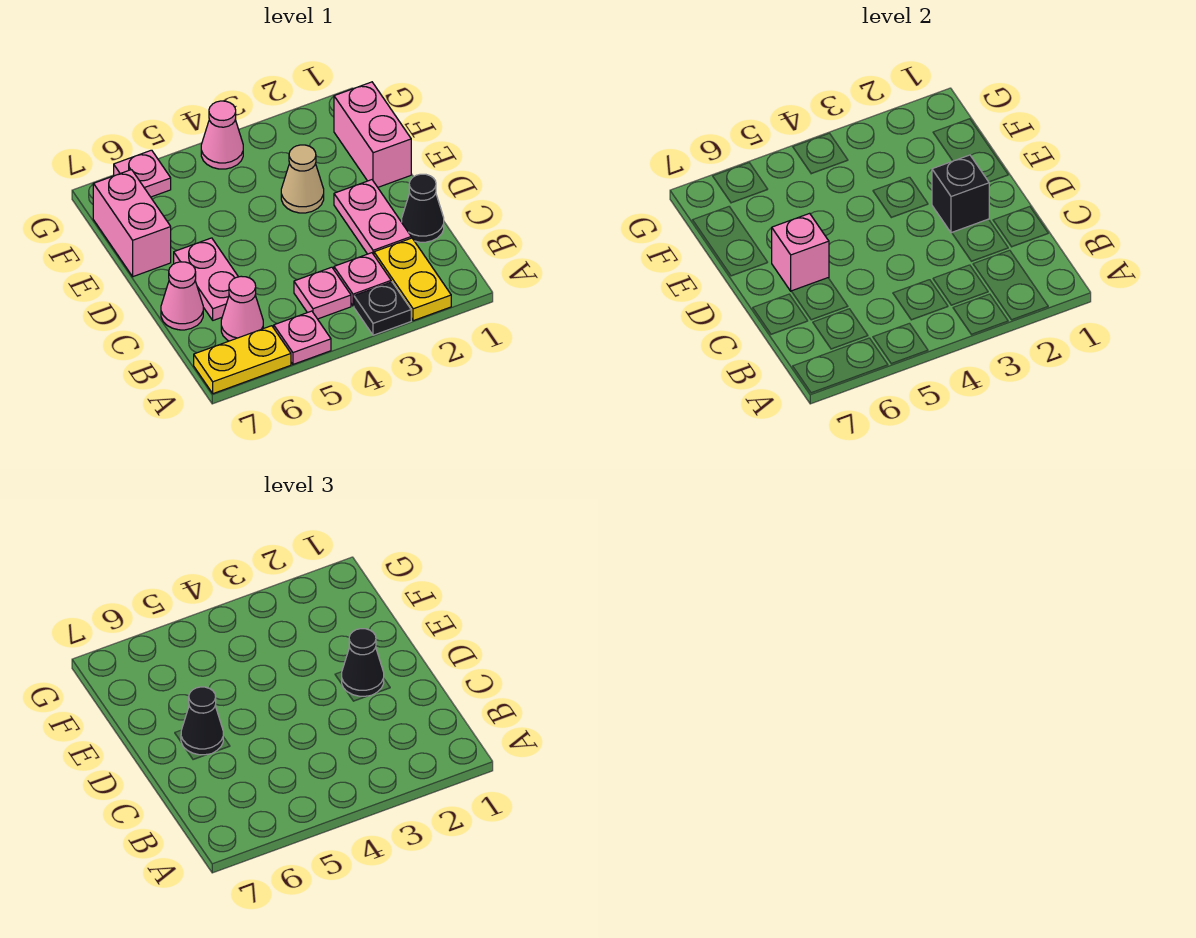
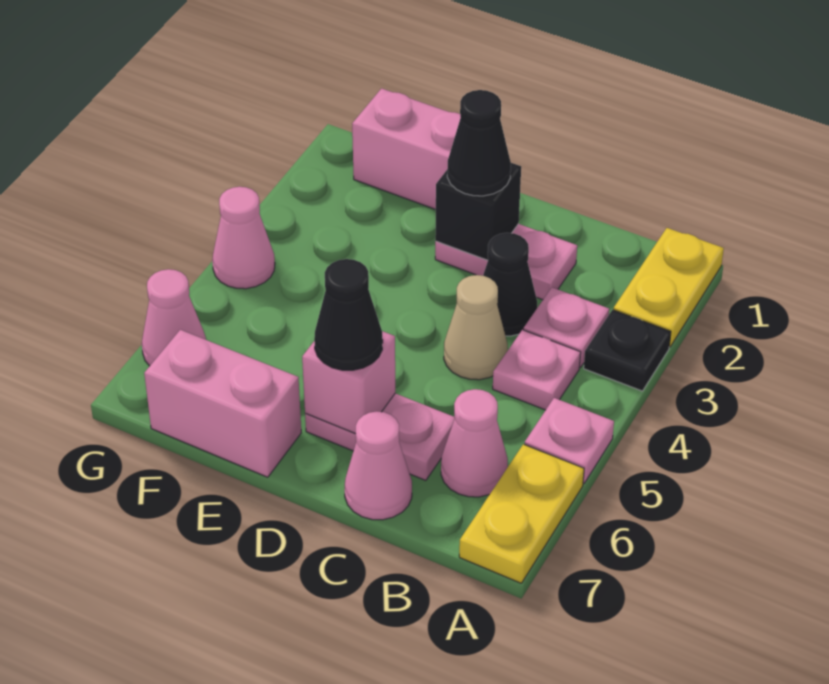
yellow plate A2:B2 level 1 -> yellow plate A1:A2 level 1
black cone C1 level 1 -> black cone C3 level 1
tan cone E3 level 1 -> tan cone C4 level 1
pink plate G6 level 1 -> pink cone G6 level 1

